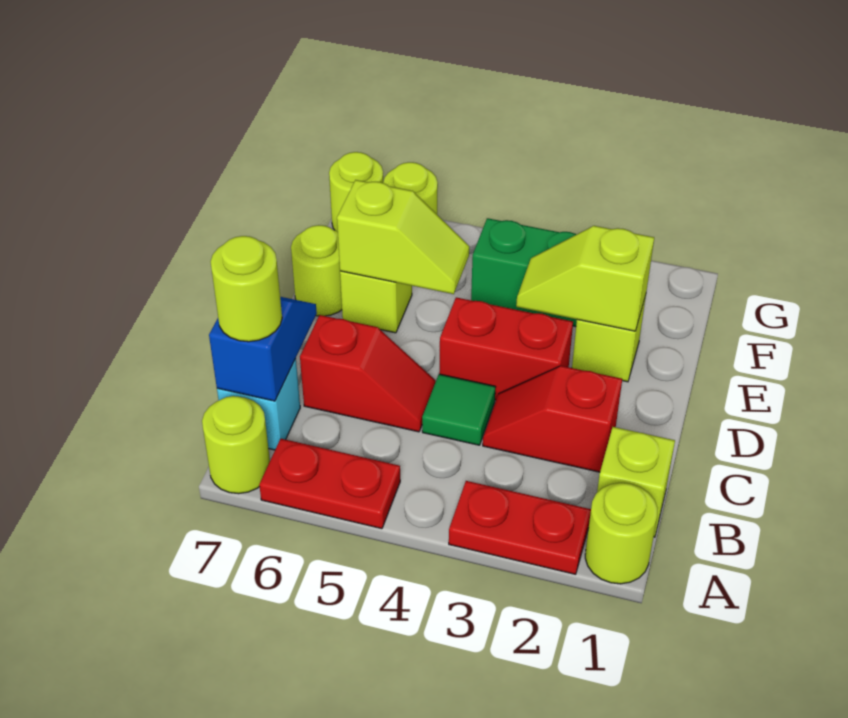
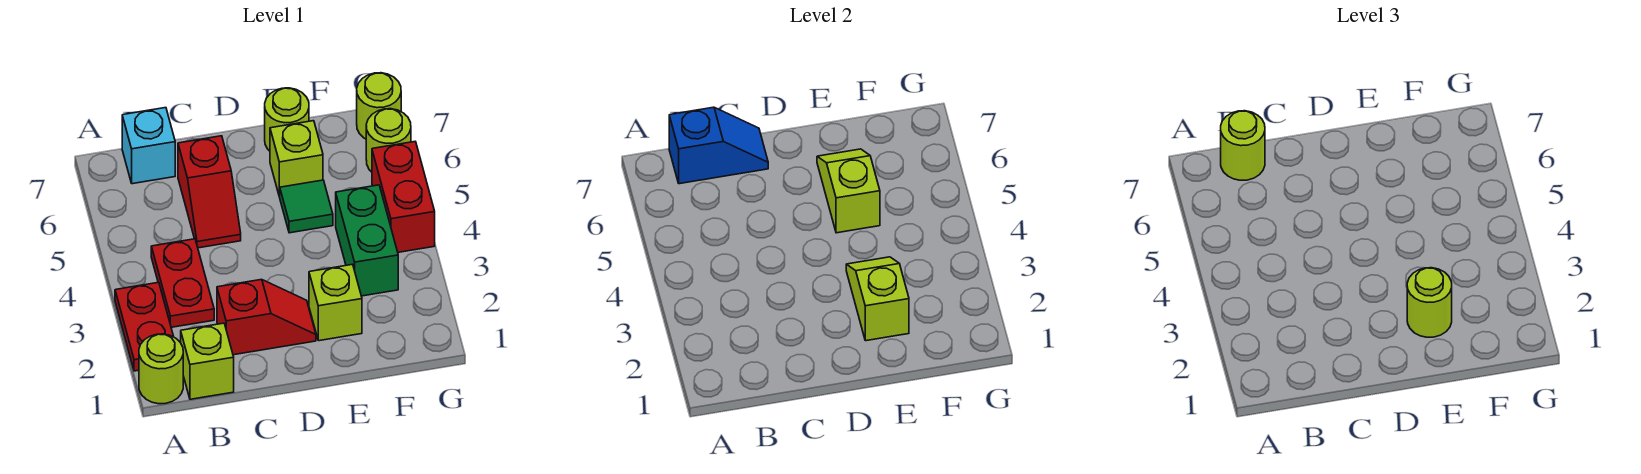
red plate A5:A6 level 1 -> red plate B3:B4 level 1
lime round brick A7 level 1 -> lime round brick E2 level 3
red slope C2:C3 level 1 top 2 -> red slope C2:D2 level 1 top C
green tile C4 level 1 -> green tile E5 level 1
red brick D3:D4 level 1 -> red brick G4:G5 level 1
lime slope E5:E6 level 2 top 6 -> lime slope E5:E6 level 2 top 5

